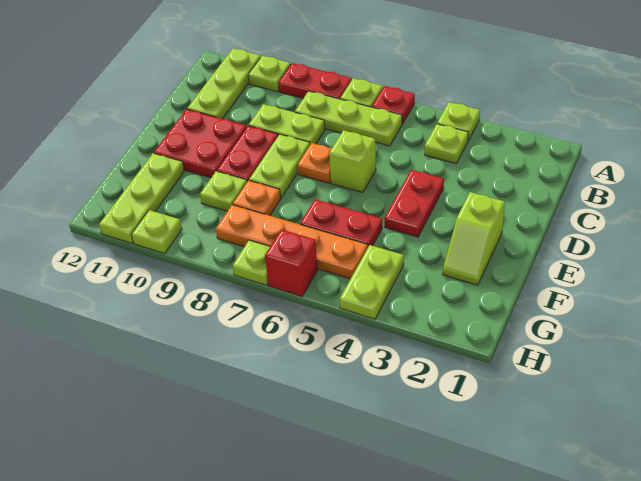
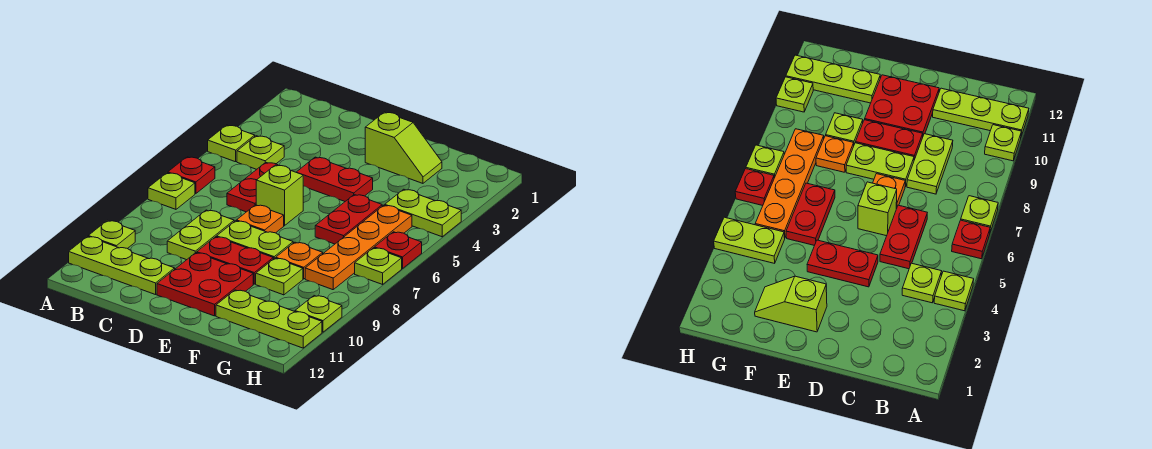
red plate A8:A9 level 1 -> red plate C5:C6 level 1
lime plate B6:B8 level 1 -> none
red brick H6 level 1 -> red plate H6 level 1

